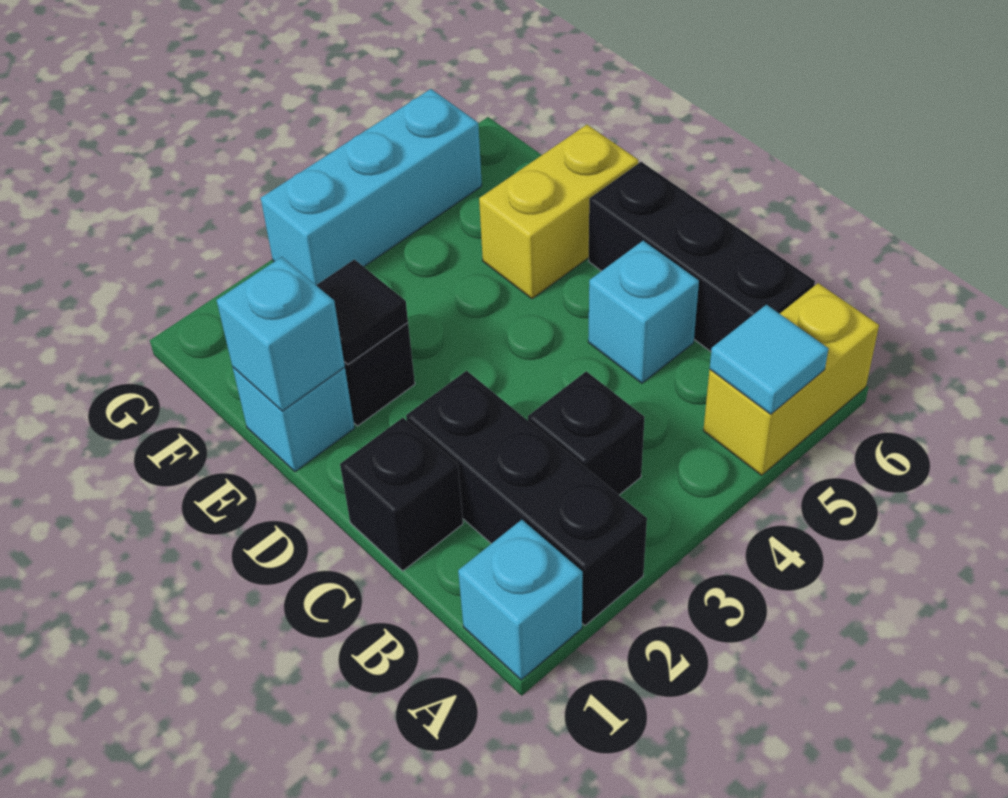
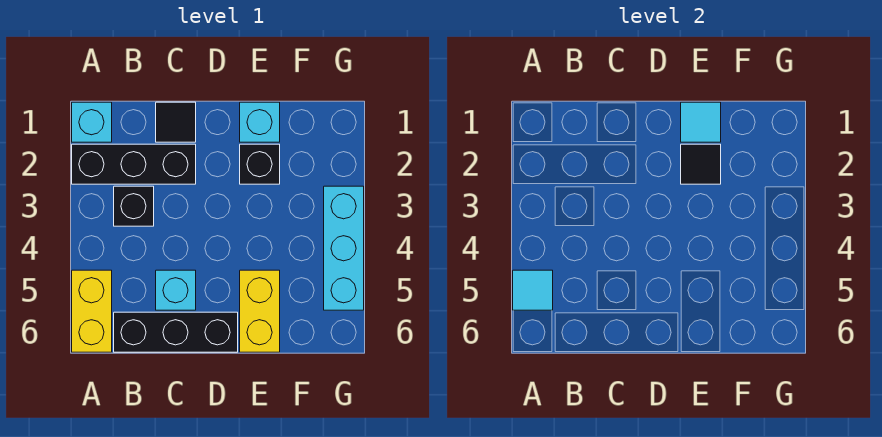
black brick C1 level 1 -> black tile C1 level 1
cyan brick E1 level 2 -> cyan tile E1 level 2

